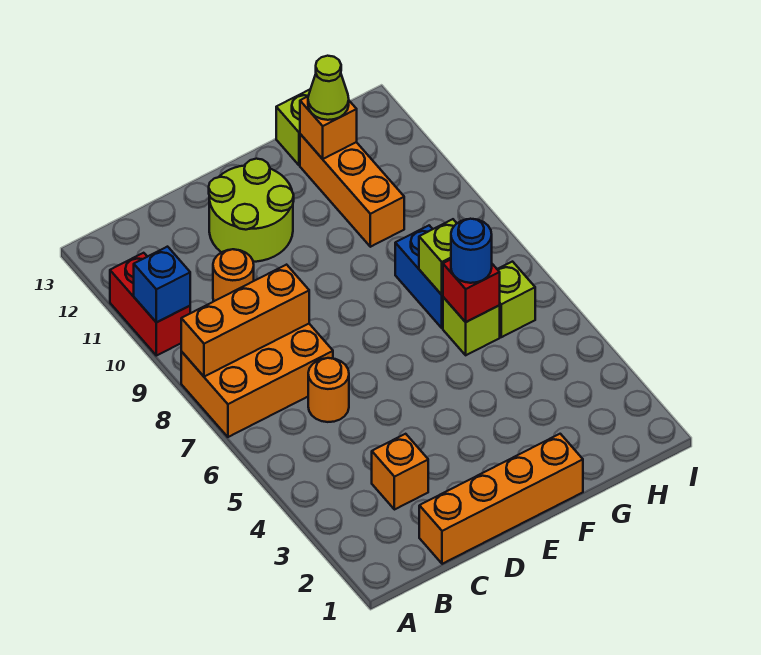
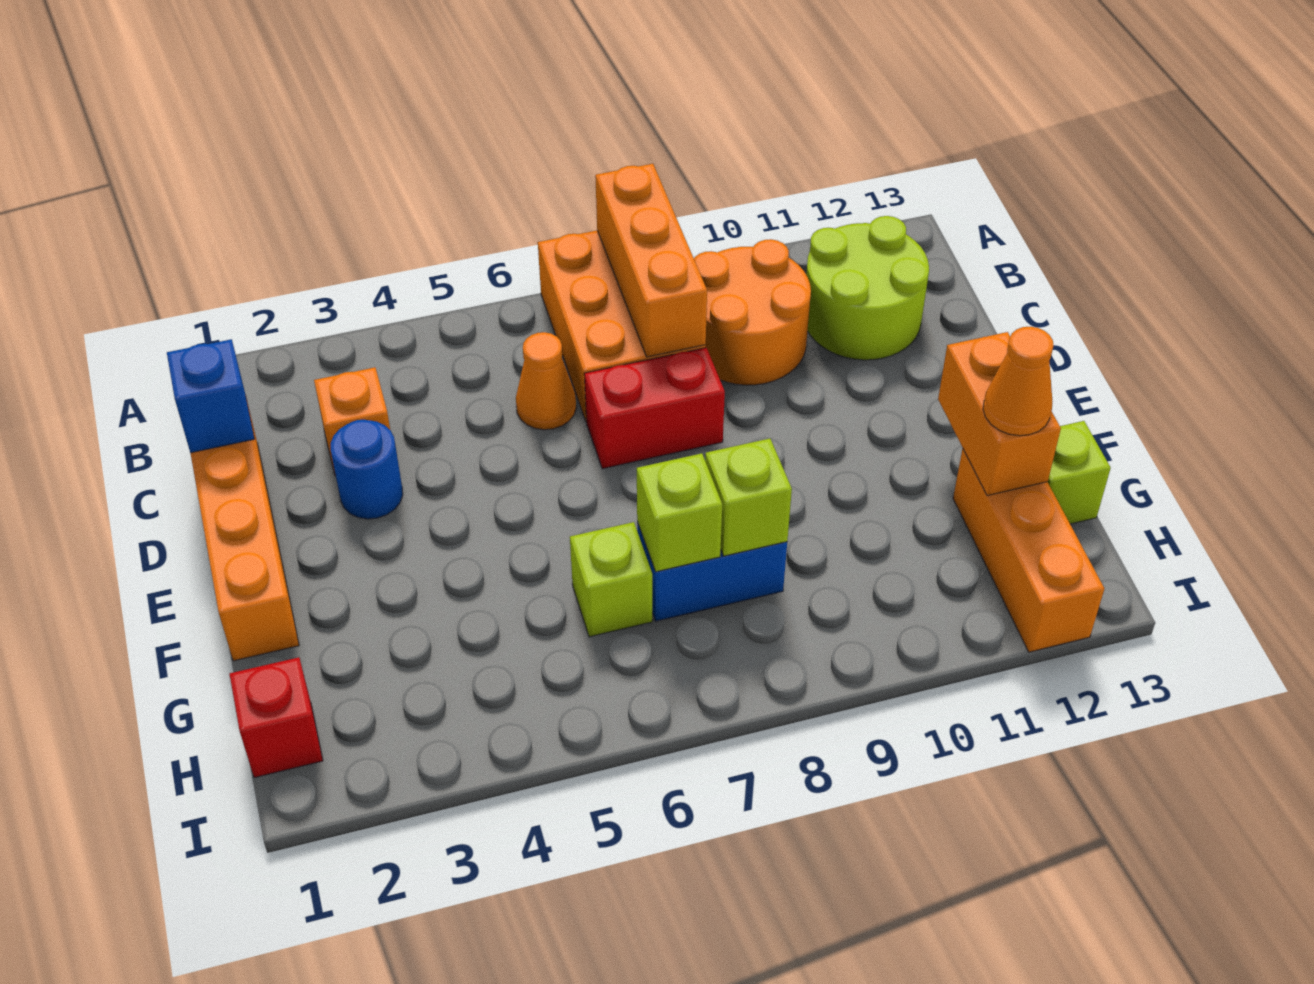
red brick A10:A11 level 1 -> red brick D7:D8 level 1
blue brick A10 level 2 -> blue brick C1 level 2
orange round brick C6 level 1 -> orange cone C6 level 1
orange round brick C10 level 1 -> orange round brick B9:C10 level 1
lime round brick D11:E12 level 1 -> lime round brick B11:C12 level 1
red brick G6 level 2 -> red brick H1 level 1
blue round brick G6 level 3 -> blue round brick D3 level 1
orange brick G10:G12 level 1 -> orange brick G12:I12 level 1
orange brick G12 level 2 -> orange brick F12:G12 level 2
lime cone G12 level 3 -> orange cone G12 level 3
lime brick H6 level 1 -> lime brick G8 level 2

